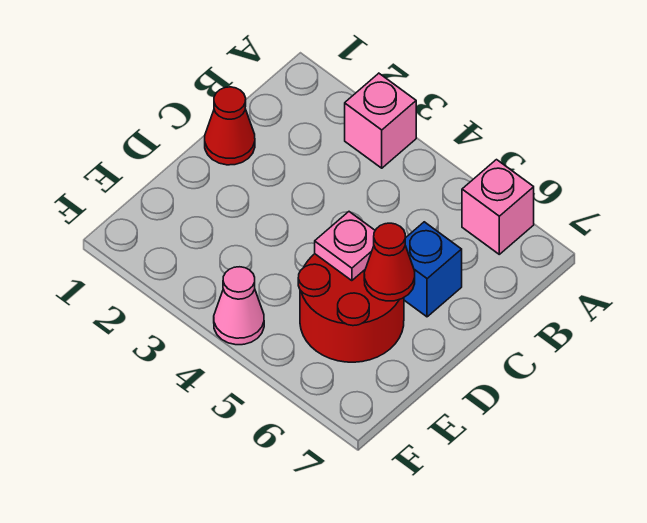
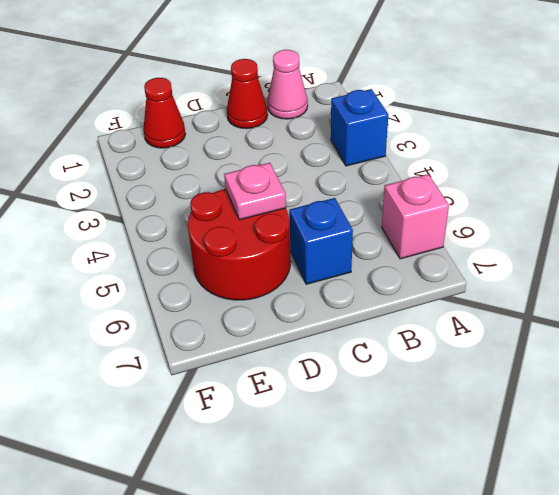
pink brick A3 level 1 -> blue brick A3 level 1
red cone D6 level 2 -> red cone E1 level 1
pink cone F4 level 1 -> pink cone B1 level 1

